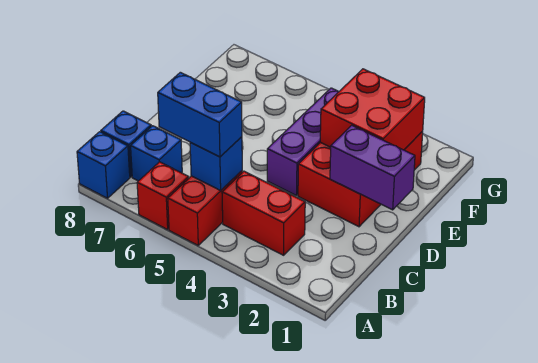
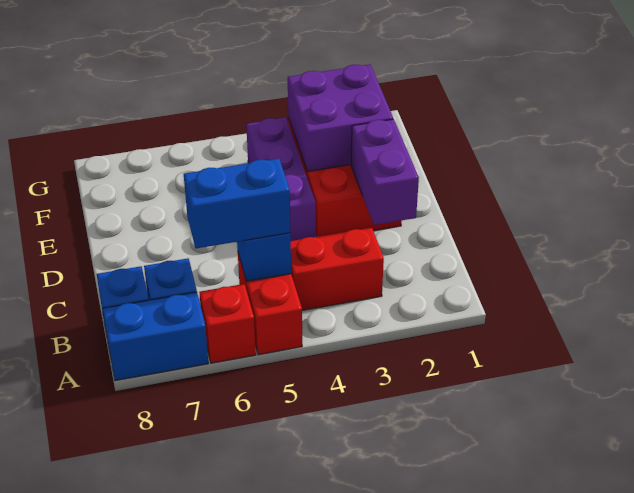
blue brick A8 level 1 -> blue brick A7:A8 level 1
purple brick D1:D2 level 2 -> purple brick C2:D2 level 2
red brick E2:F3 level 2 -> purple brick E2:F3 level 2

